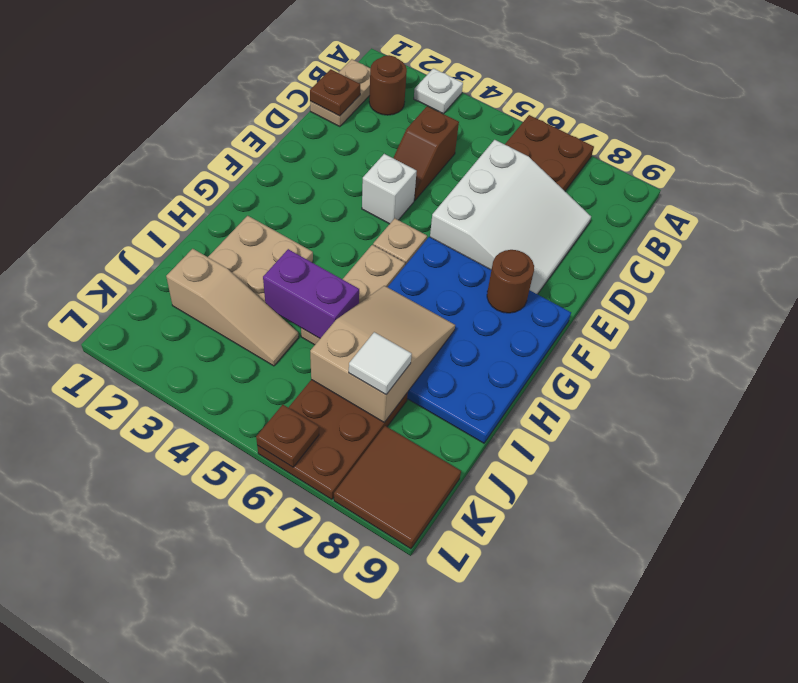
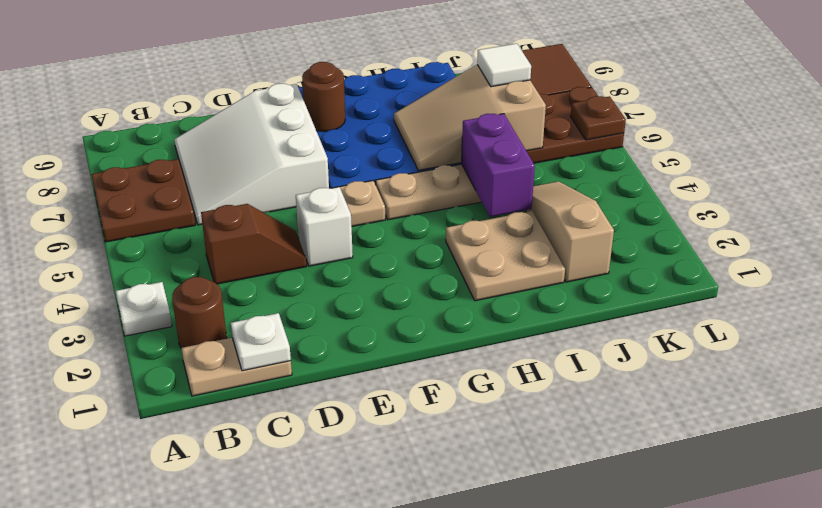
brown plate C1 level 2 -> white plate C1 level 2
white slope C6:E8 level 1 top 6 -> white slope C6:E8 level 1 top E

